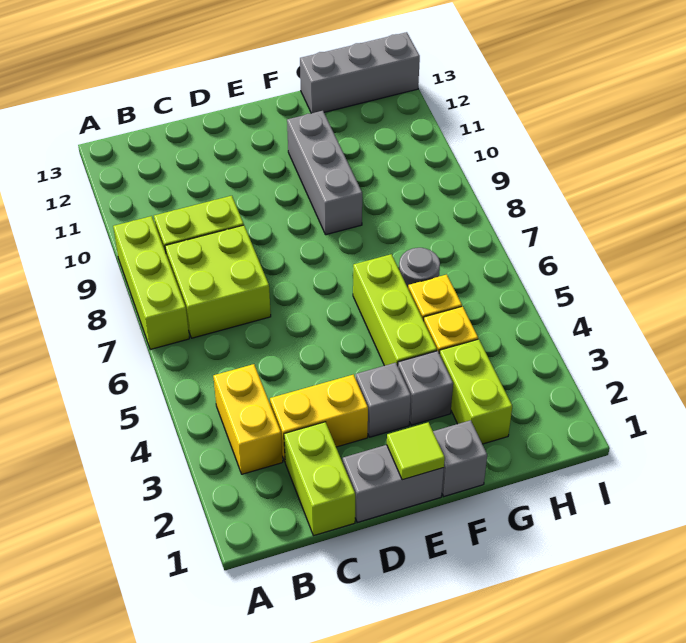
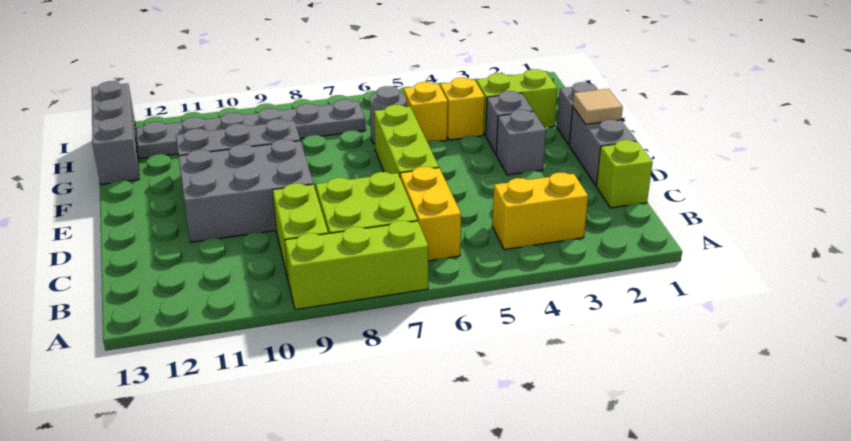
lime brick C1:C2 level 1 -> lime brick C1 level 1
yellow brick C3:D3 level 1 -> yellow brick B6:C6 level 1
none -> grey brick D9:E11 level 1
lime tile E1 level 2 -> tan tile E1 level 2
lime brick F4:F6 level 1 -> lime brick D6:F6 level 1
none -> grey plate H7:H12 level 1

